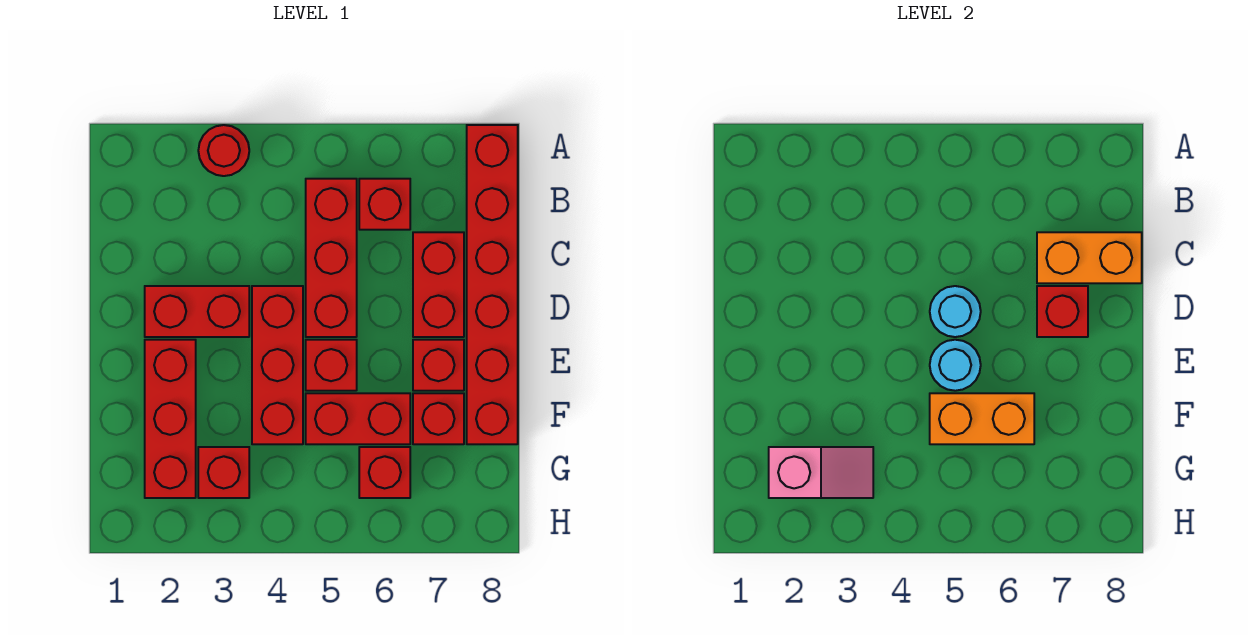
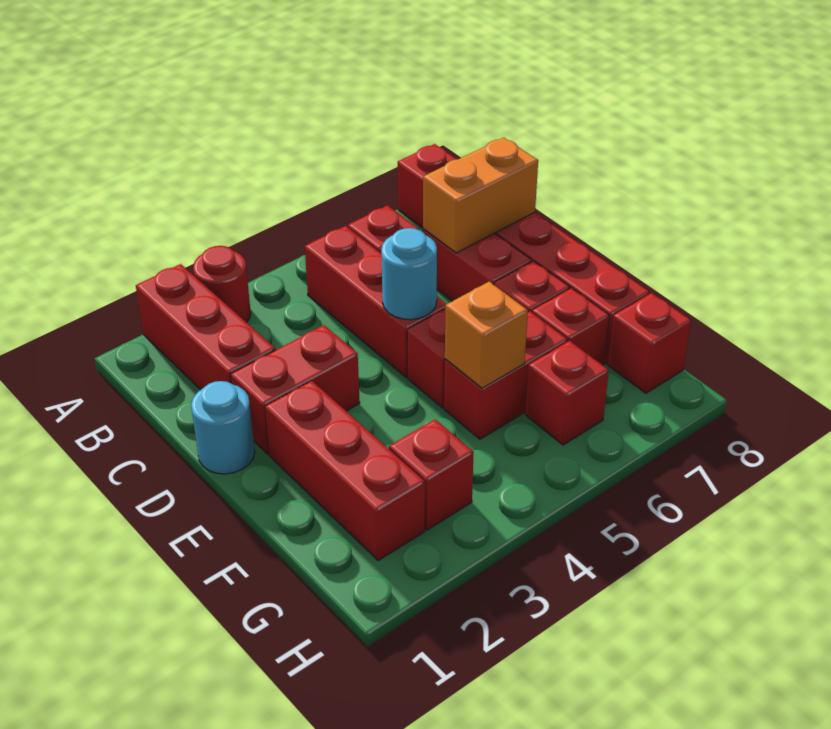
red brick D4:F4 level 1 -> red brick A2:C2 level 1
red brick D7 level 2 -> red brick G8 level 1
cyan round brick E5 level 2 -> cyan round brick D1 level 1
orange brick F5:F6 level 2 -> orange brick F5 level 2
pink slope G2:G3 level 2 top 2 -> none

